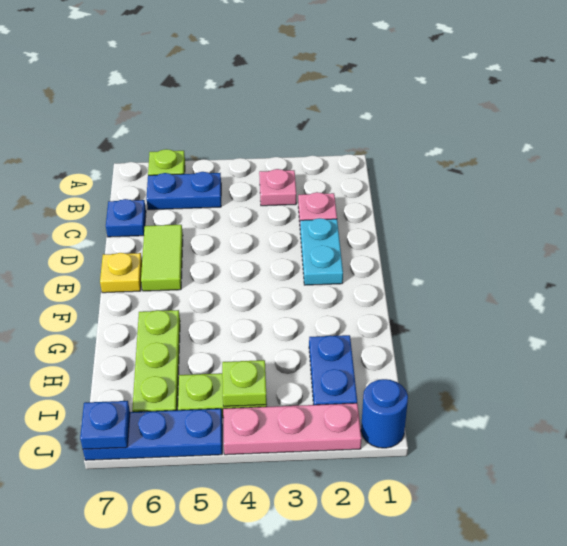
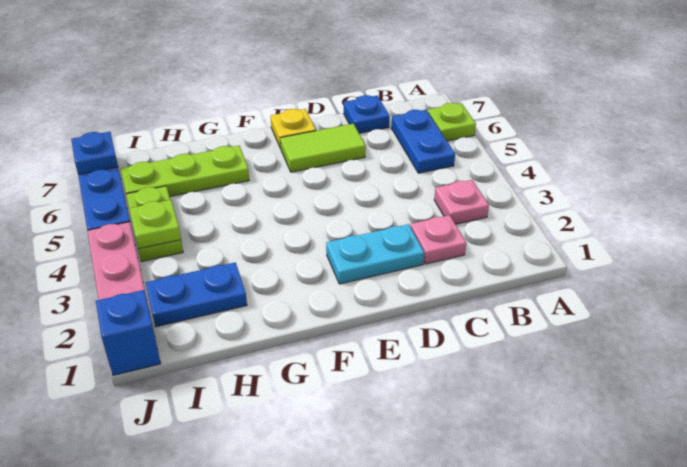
blue round brick J1 level 1 -> blue brick J1 level 1

